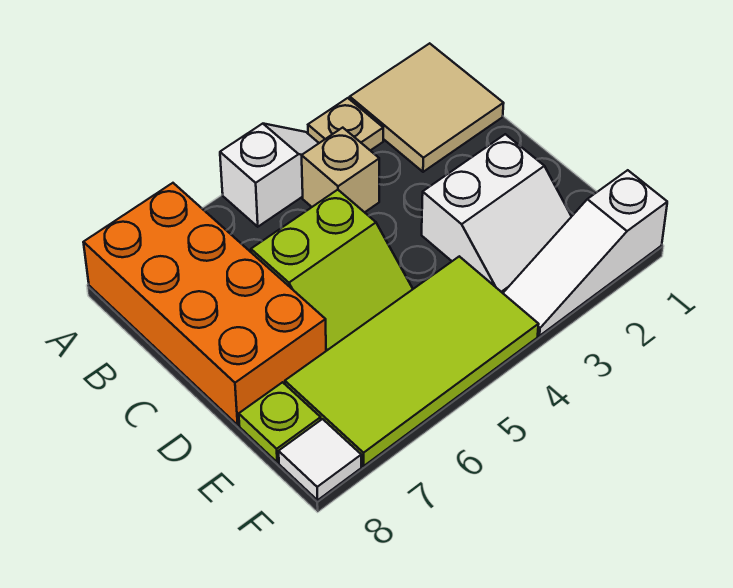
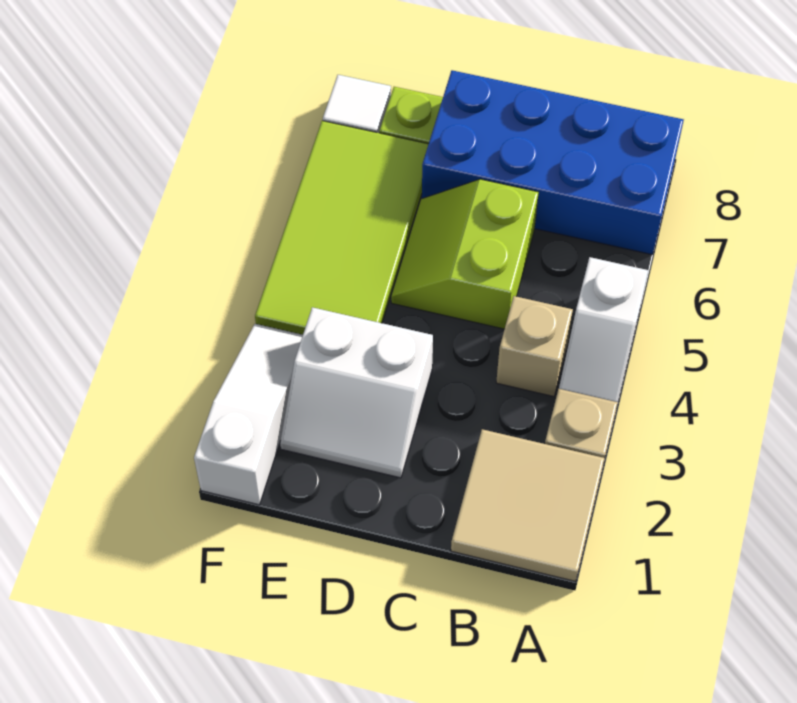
orange brick A7:D8 level 1 -> blue brick A7:D8 level 1
white slope D2:E3 level 1 top D -> white slope D2:E3 level 1 top 3

